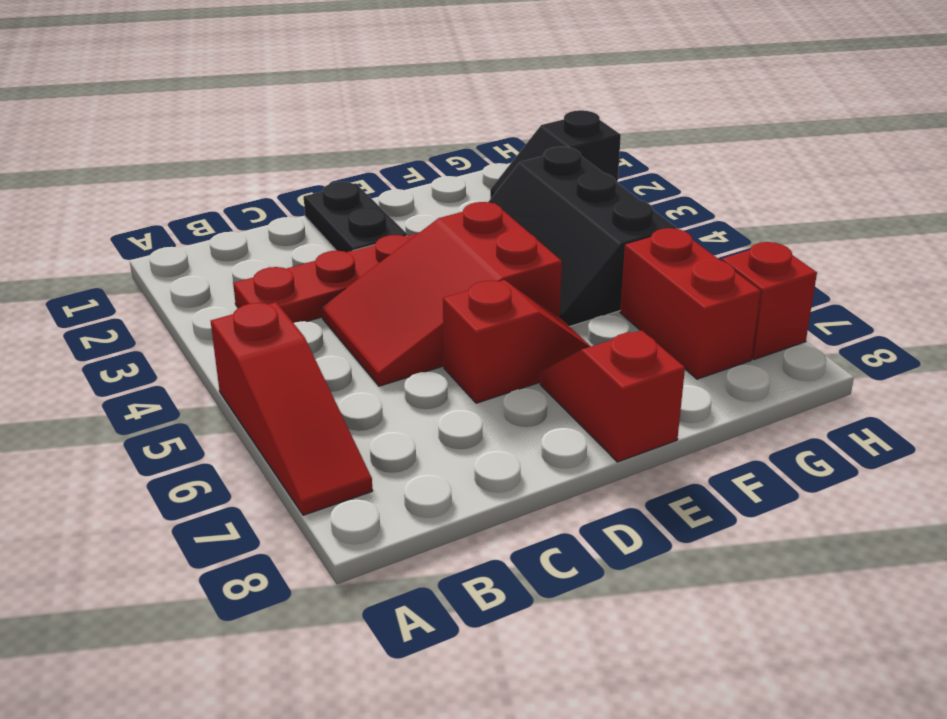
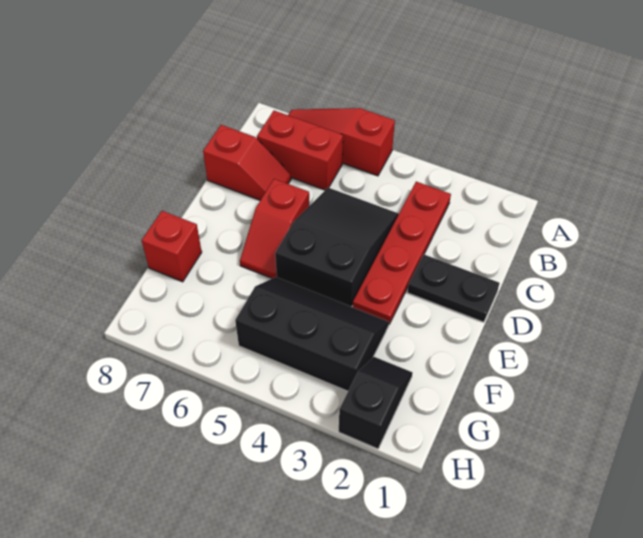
red slope C4:E5 level 1 top E -> black slope C4:E5 level 1 top E
red slope E7:E8 level 1 top 8 -> red slope C7:C8 level 1 top 8
red brick G6:G7 level 1 -> red brick B6:B7 level 1
red brick H7 level 1 -> red brick F8 level 1

